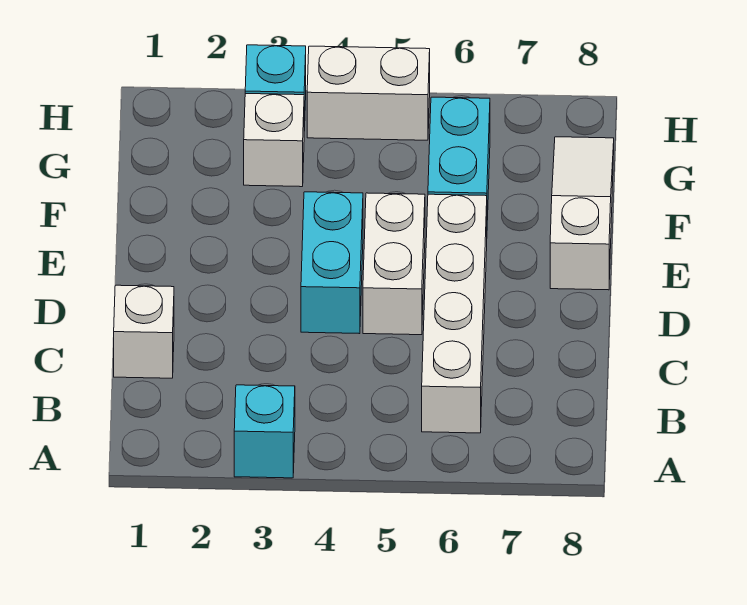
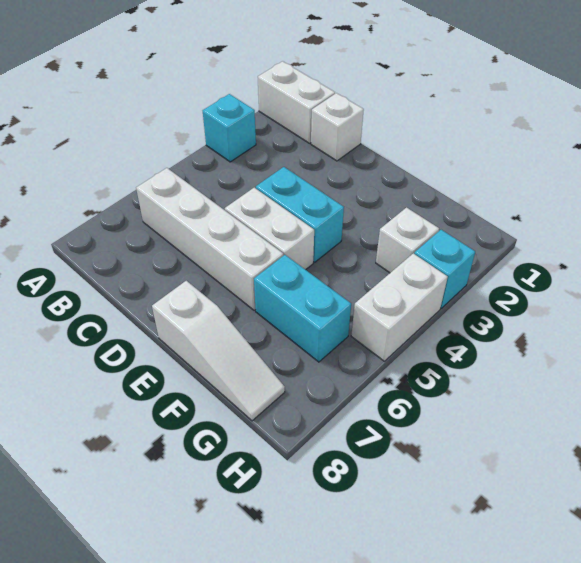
none -> white brick A1:B1 level 1

